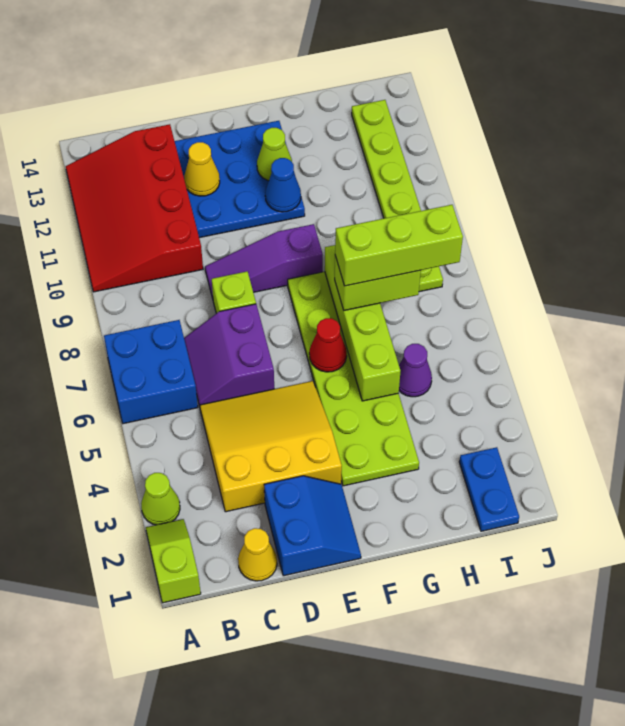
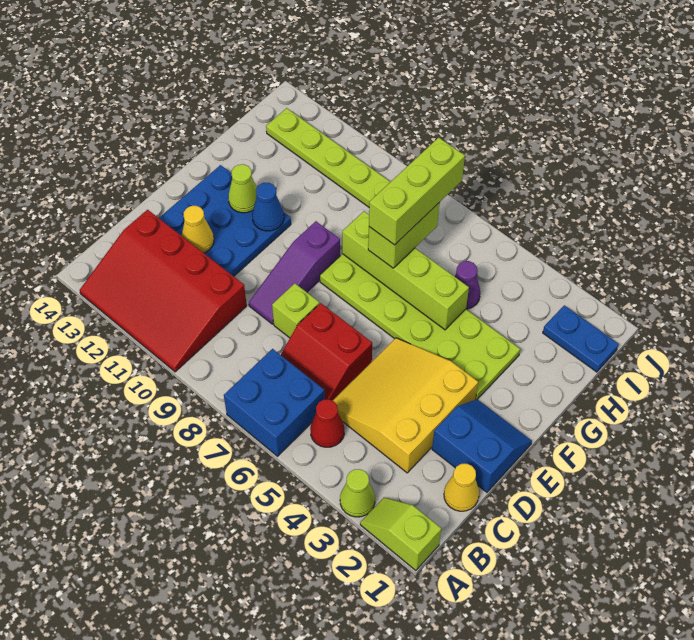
purple slope C6:D7 level 1 top D -> red slope C6:D7 level 1 top D
red cone F6 level 2 -> red cone B5 level 1

